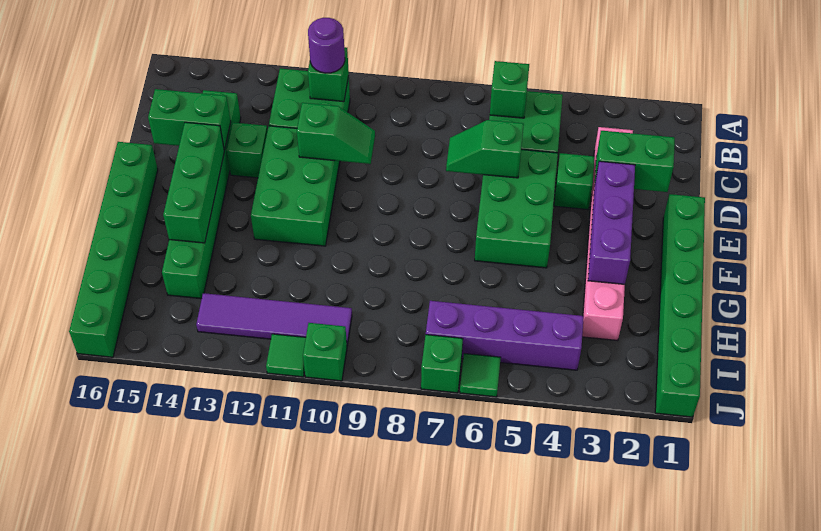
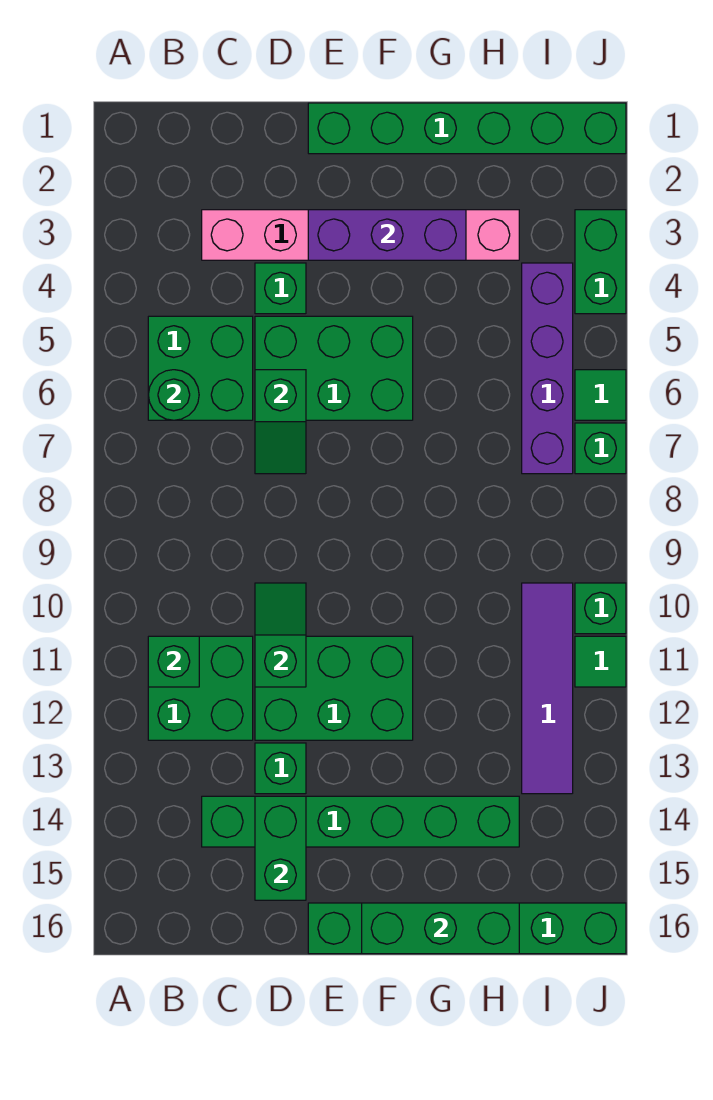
green brick B6 level 2 -> green round brick B6 level 2
purple round brick B11 level 3 -> none
green brick D2:D3 level 2 -> green brick J3:J4 level 1
green brick E14:G14 level 2 -> green brick F16:H16 level 2

